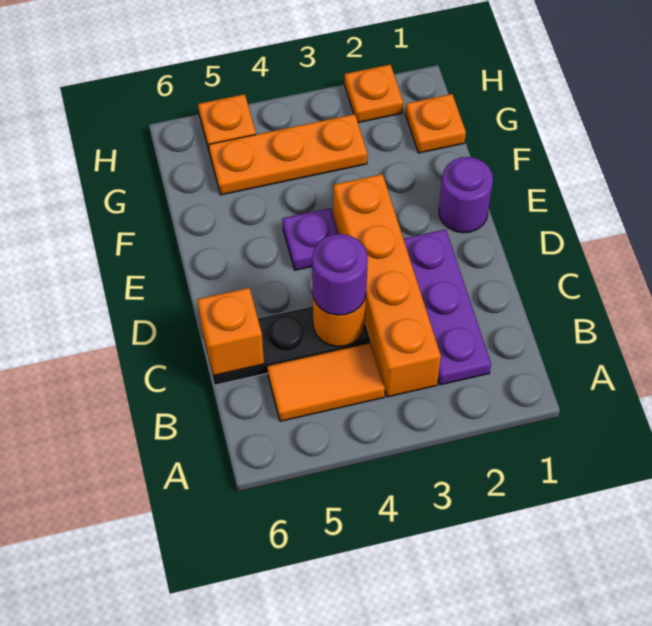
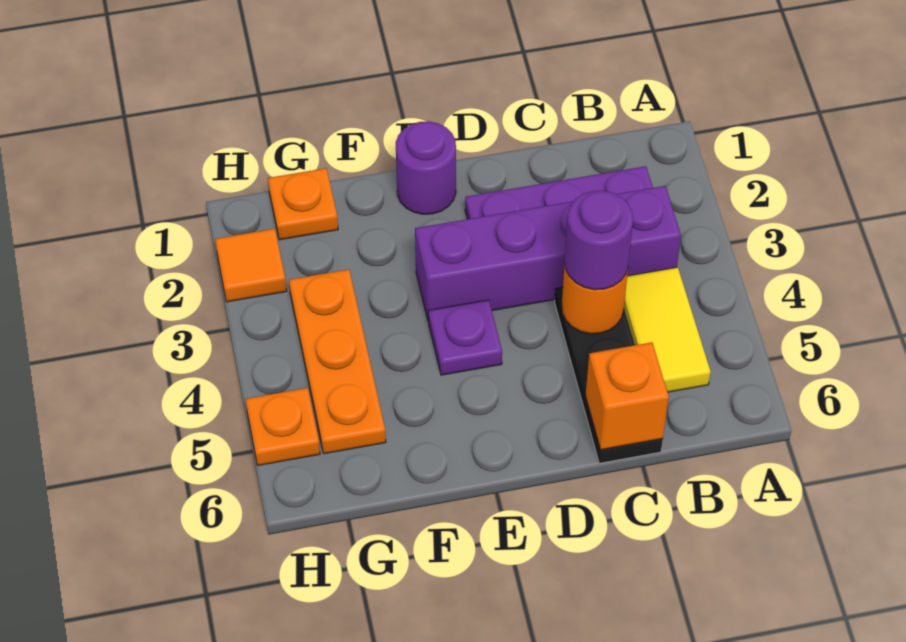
orange brick B3:E3 level 1 -> purple brick B3:E3 level 1
orange tile B4:B5 level 1 -> yellow tile B4:B5 level 1
orange plate H2 level 1 -> orange tile H2 level 1

